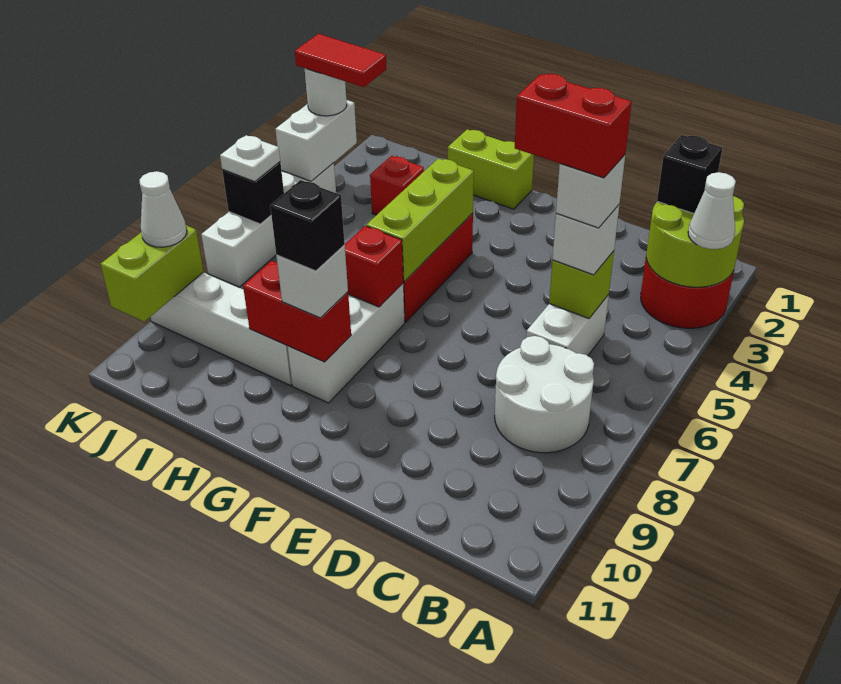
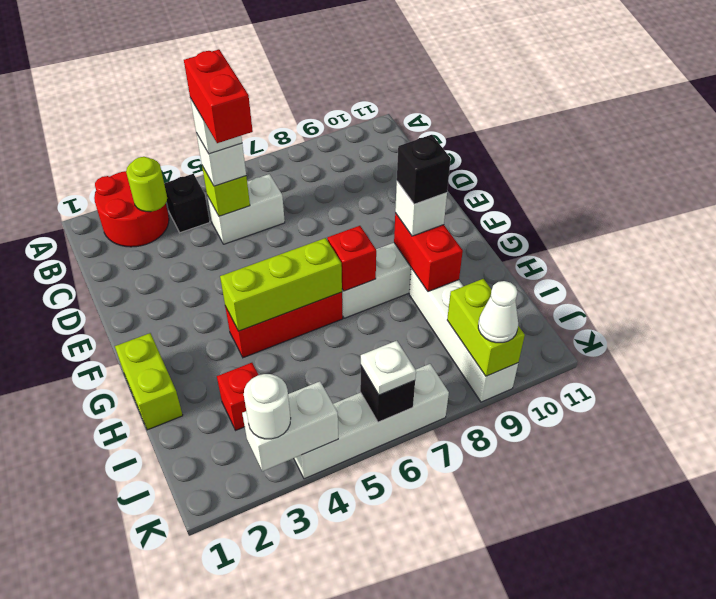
lime round brick A2:B3 level 2 -> lime round brick B3 level 2
white cone A3 level 3 -> none
black brick B2 level 3 -> black brick B4 level 1
white round brick B7:C8 level 1 -> none
red tile J3:K3 level 4 -> none
lime brick K9:K10 level 2 -> lime brick J9:K9 level 2

